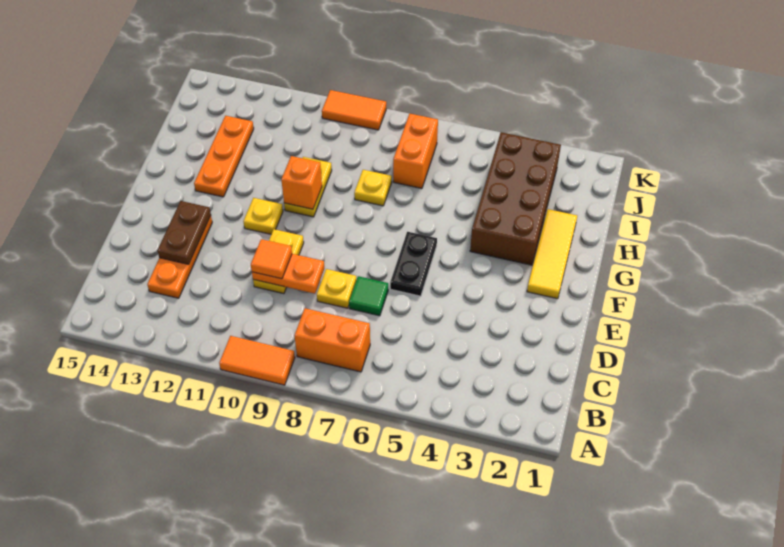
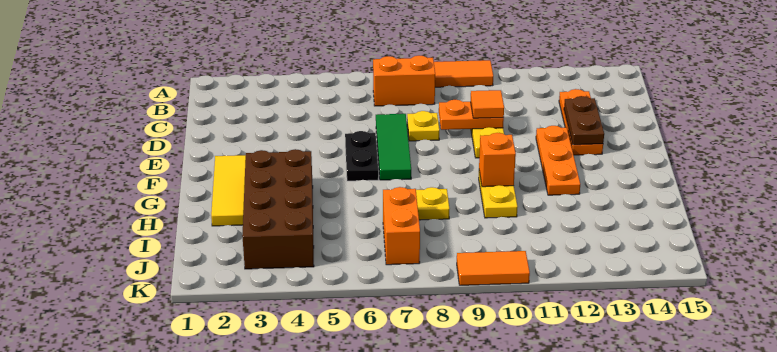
green tile D7 level 1 -> green tile D7:F7 level 1
yellow plate F11 level 1 -> none
orange plate G13:I13 level 1 -> orange plate E12:G12 level 1

